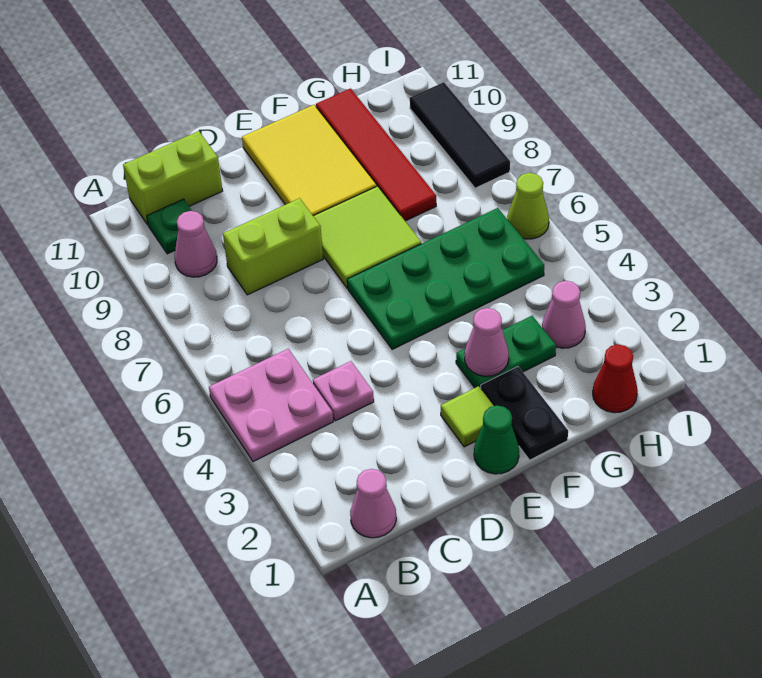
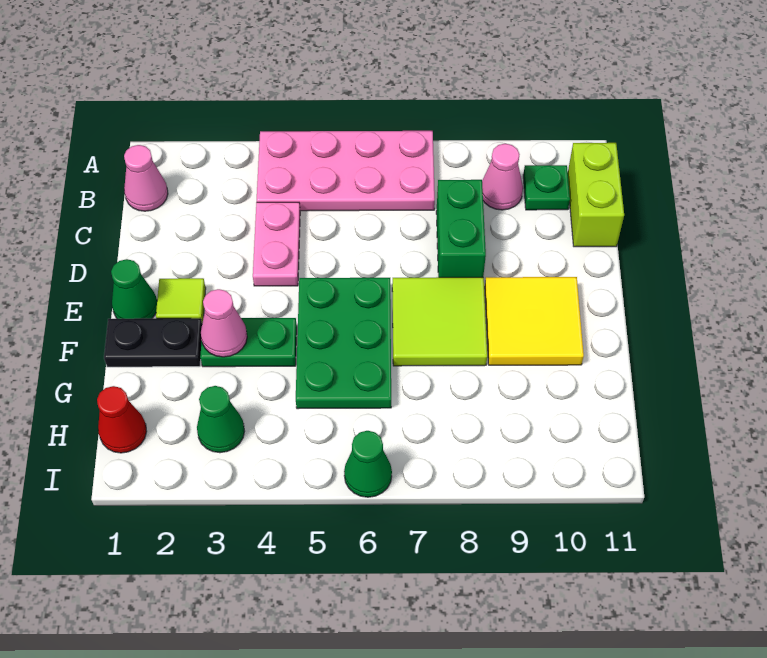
pink plate A4:B5 level 1 -> pink plate A4:B7 level 1
pink plate C4 level 1 -> pink plate C4:D4 level 1
lime brick C8:D8 level 1 -> green brick C8:D8 level 1
green plate E5:H6 level 1 -> green plate E5:G6 level 1
yellow tile E9:F11 level 1 -> yellow tile E9:F10 level 1
green plate F3:G3 level 1 -> green plate F3:F4 level 1
red tile G8:G11 level 1 -> none
pink cone H3 level 1 -> green cone H3 level 1
lime cone I6 level 1 -> green cone I6 level 1
black tile I8:I10 level 1 -> none

